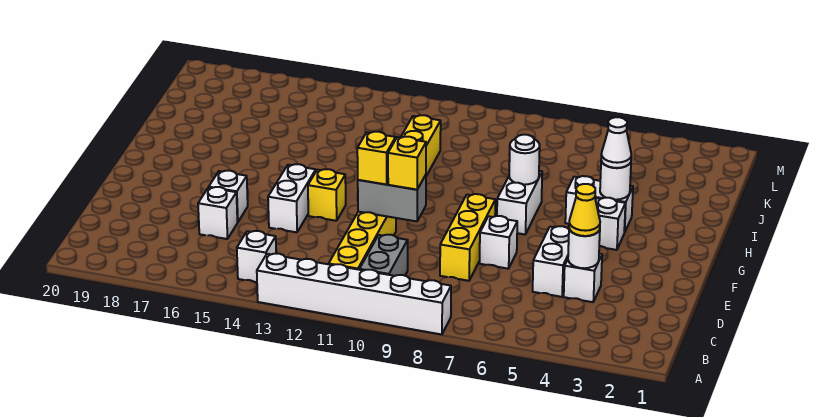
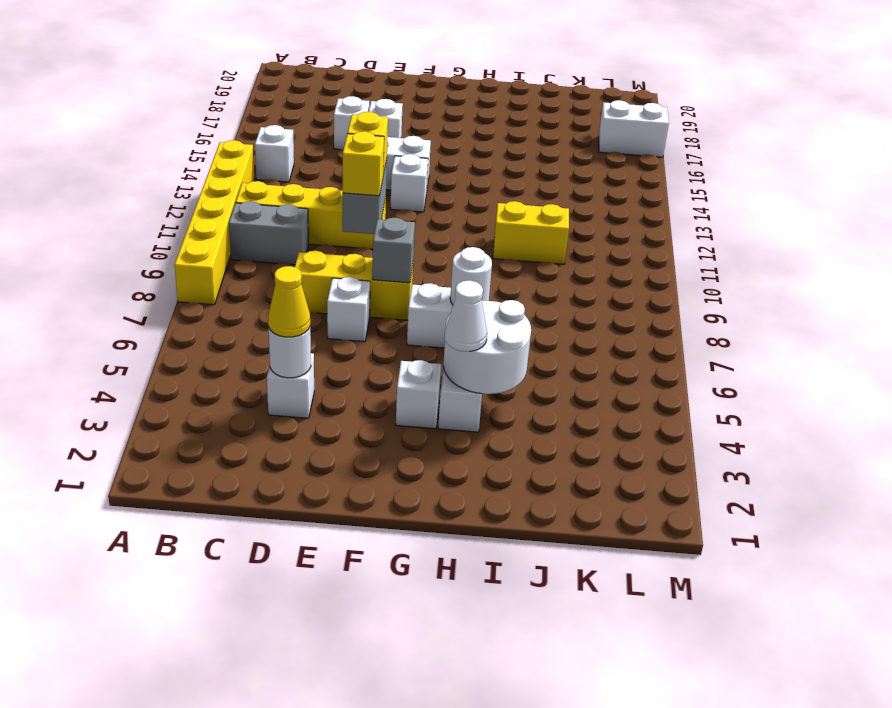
white brick A8:A13 level 1 -> yellow brick A8:A13 level 1
white brick D5:E5 level 1 -> white brick L17:M17 level 1
none -> grey brick F8 level 2
yellow brick F13 level 1 -> white brick F13 level 1
white round brick H4 level 2 -> white round brick H4:I5 level 2

